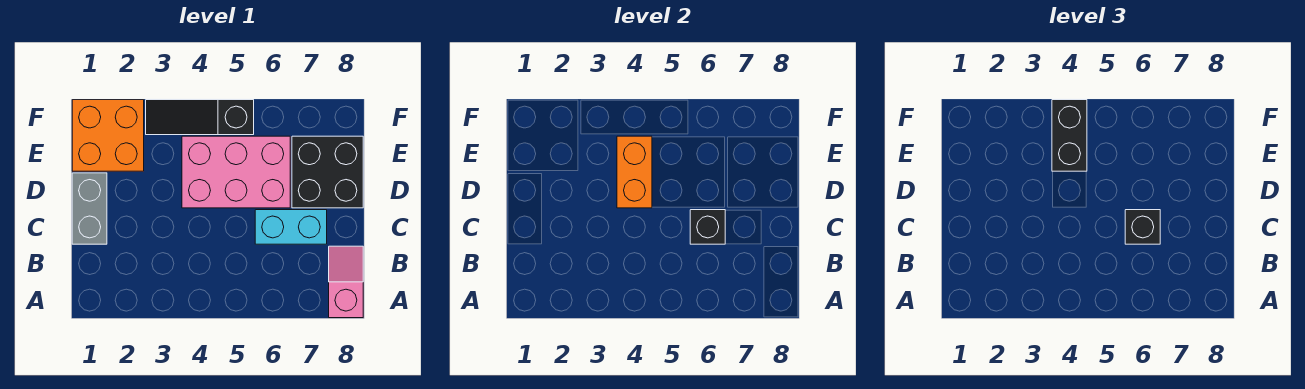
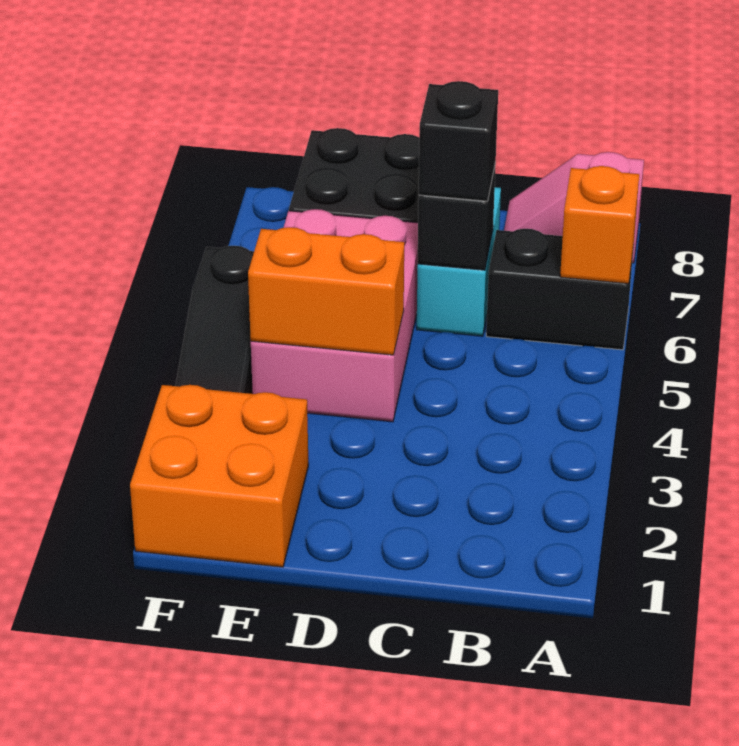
none -> orange brick A6 level 2
grey brick C1:D1 level 1 -> none
black brick E4:F4 level 3 -> black brick A6:B6 level 1

